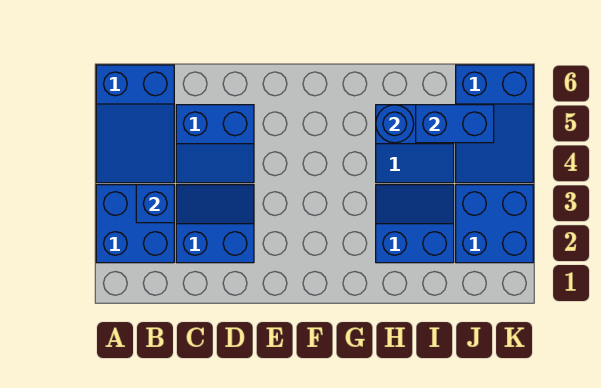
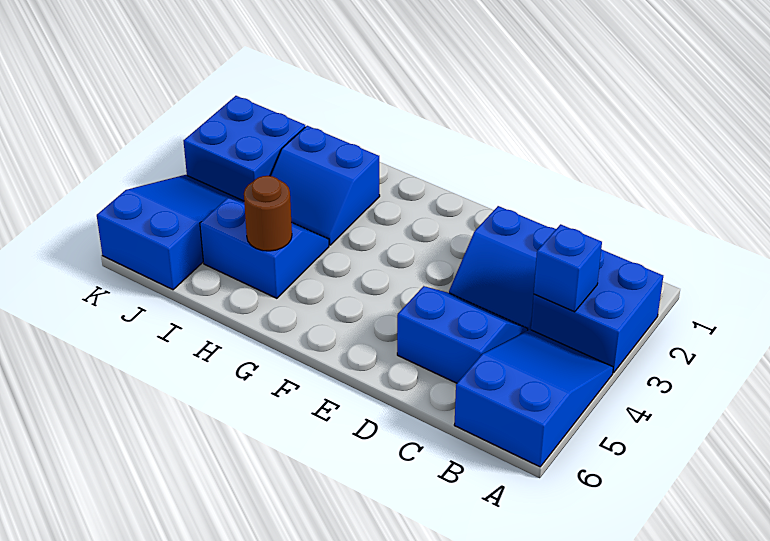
blue round brick H5 level 2 -> brown round brick H5 level 2
blue brick I5:J5 level 2 -> none

